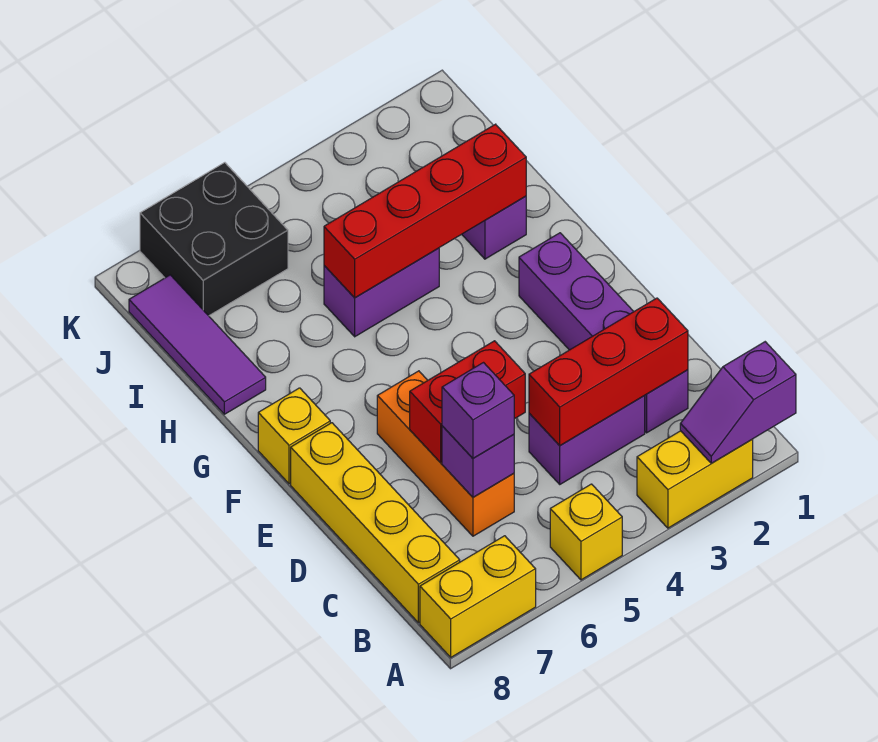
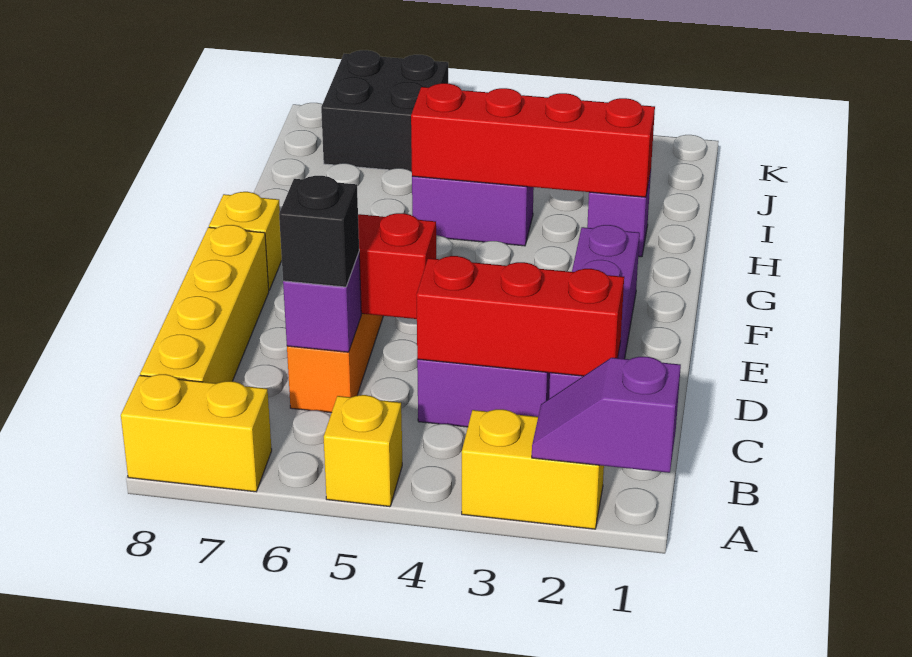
purple brick C6 level 3 -> black brick C6 level 3
purple tile H8:J8 level 1 -> none

